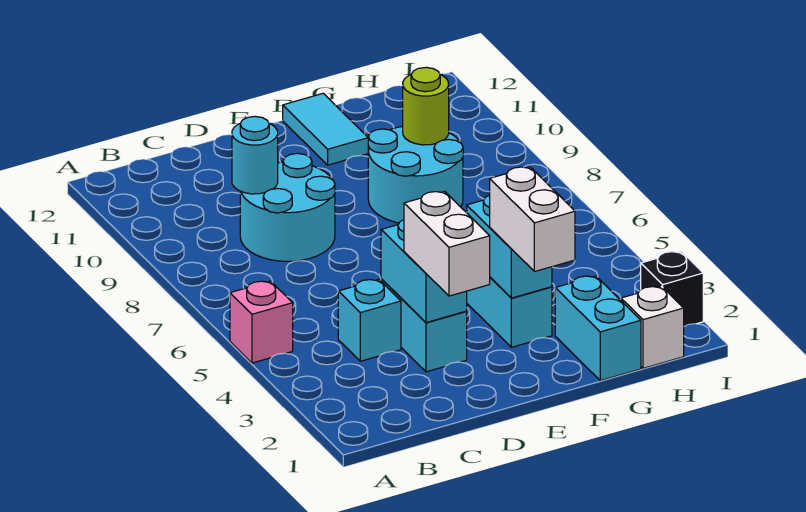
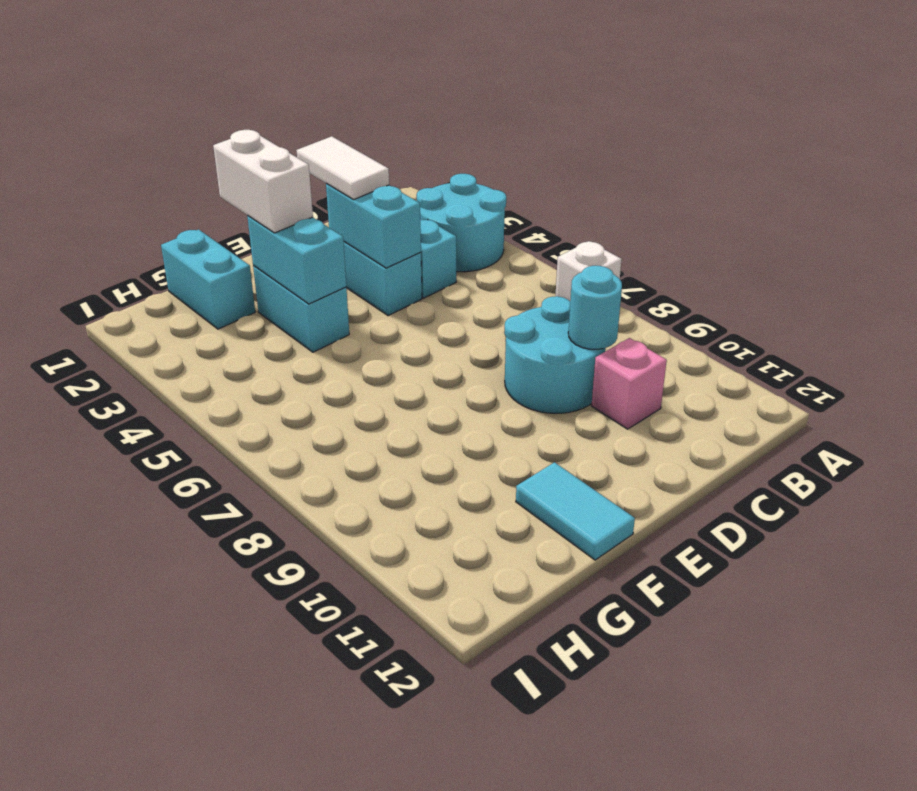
pink brick A5 level 1 -> pink brick C10 level 1
white brick D2:D3 level 3 -> white tile D2:D3 level 3
cyan round brick F8:G9 level 1 -> cyan round brick A3:B4 level 1
lime round brick G9 level 2 -> none
white brick H1 level 1 -> white brick A7 level 1
black brick I2 level 1 -> none

